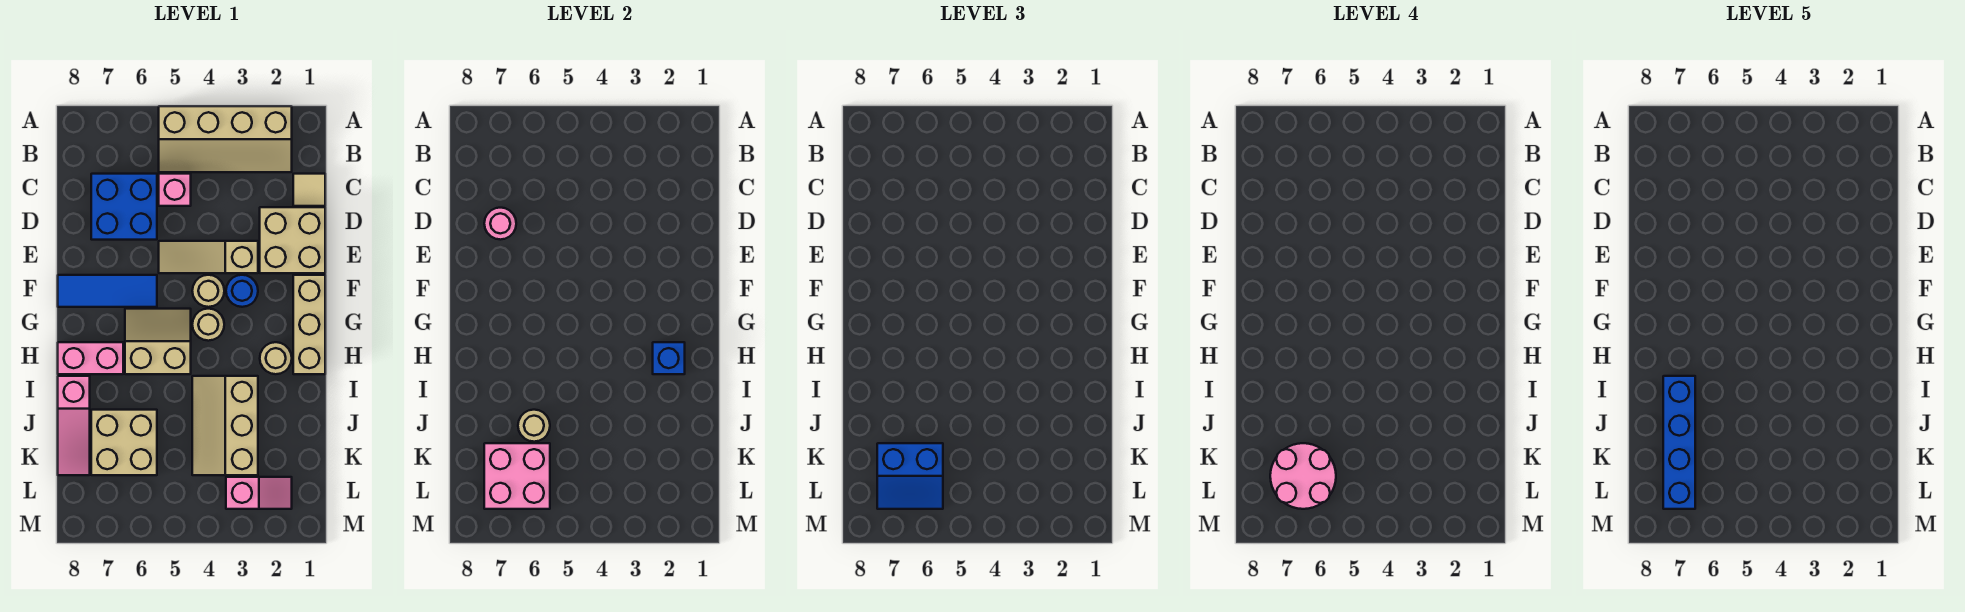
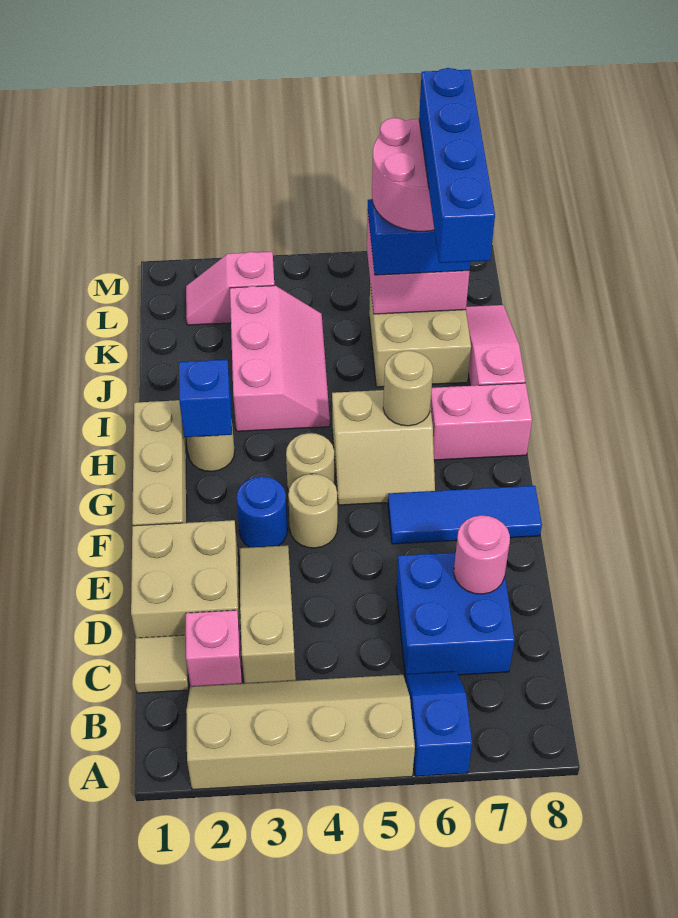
none -> blue slope A6:B6 level 1 top A
pink brick C5 level 1 -> pink brick C2 level 1
tan slope E3:E5 level 1 top 3 -> tan slope C3:E3 level 1 top C
tan slope I3:K4 level 1 top 3 -> pink slope I3:K4 level 1 top 3
tan round brick J6 level 2 -> tan round brick H6 level 2

